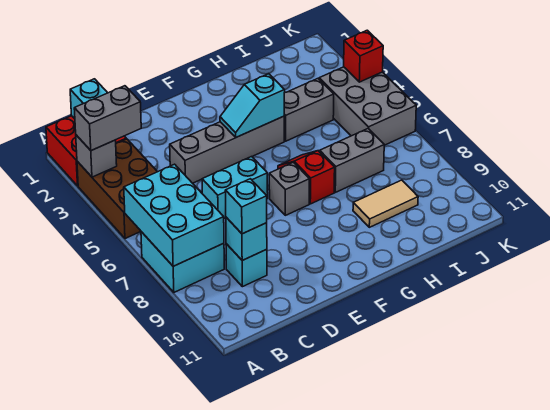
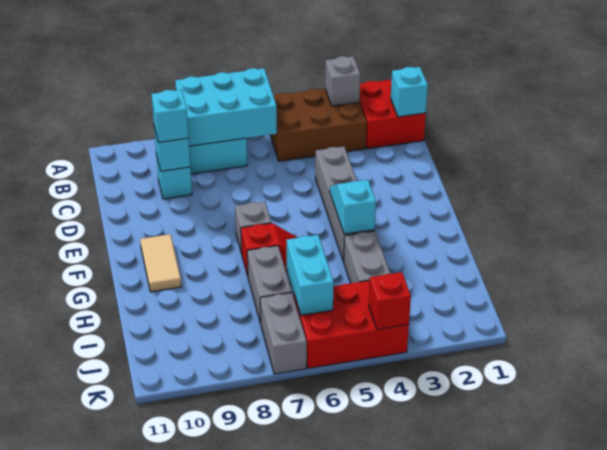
grey brick A3:B3 level 3 -> grey brick J7:K7 level 1
cyan brick D6:E6 level 1 -> cyan brick I6:J6 level 2
tan tile H9:I9 level 1 -> tan tile F10:G10 level 1
grey brick J4:K6 level 1 -> red brick J4:K6 level 1

